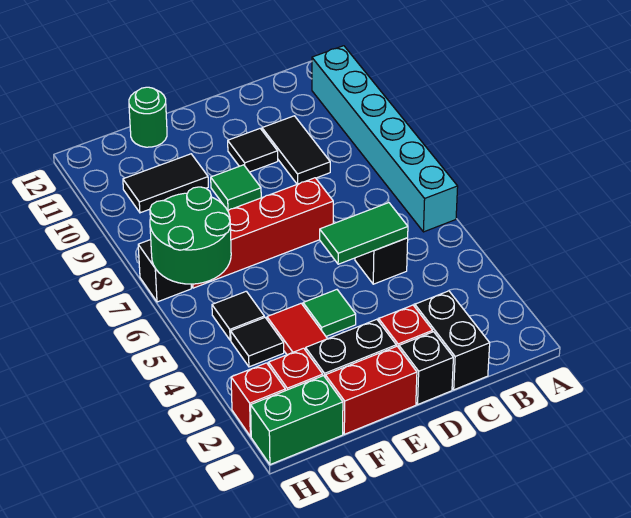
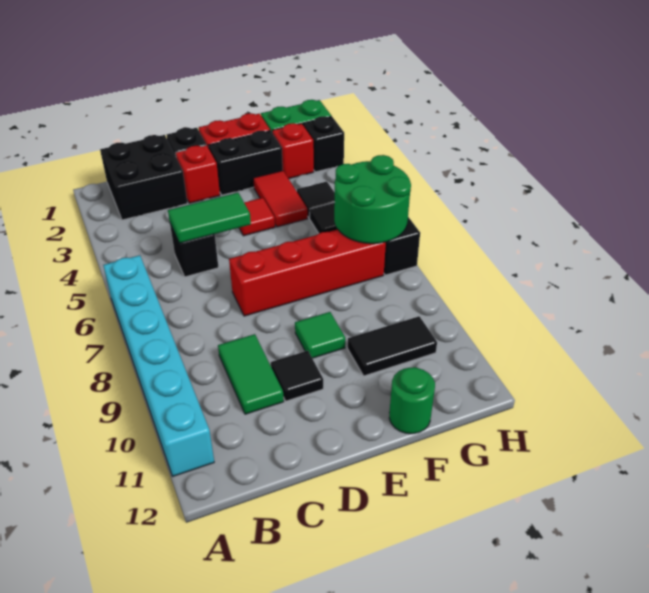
black brick C1:C2 level 1 -> black brick B1:C2 level 1
black tile C9:C10 level 1 -> green tile C9:C10 level 1
green tile E4 level 1 -> red tile E4 level 1
red brick H2 level 1 -> black brick H2 level 1

